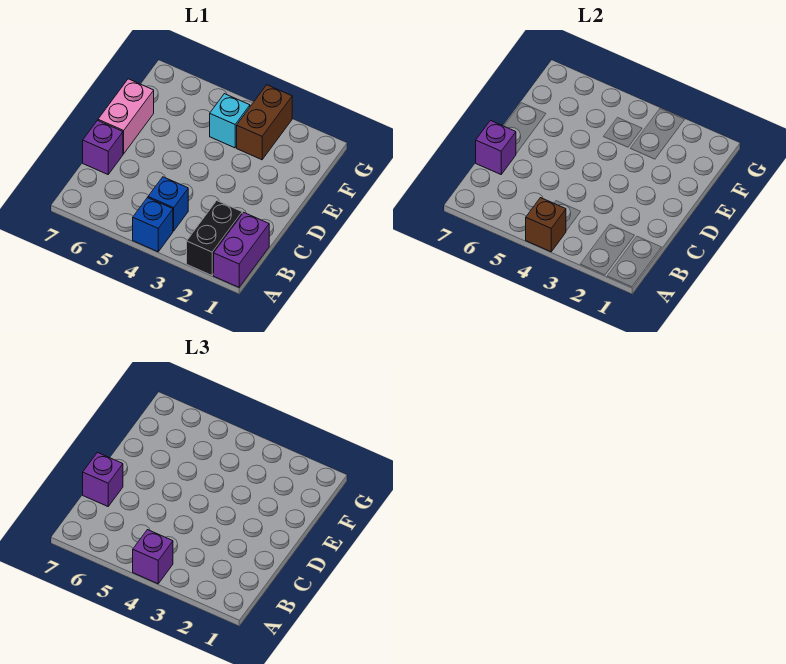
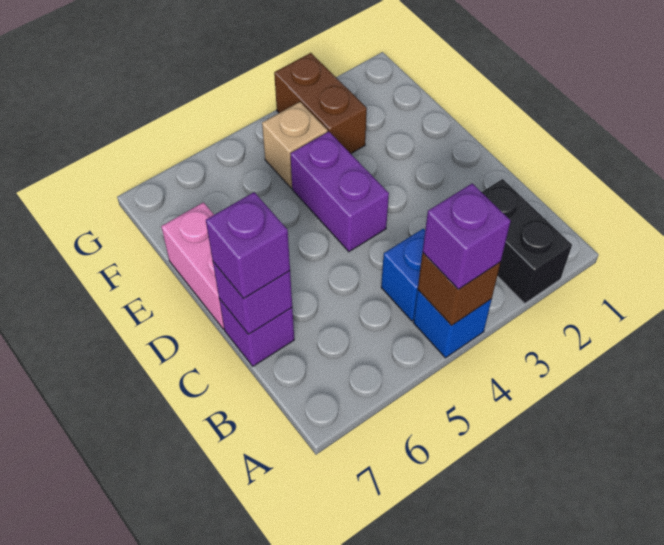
purple brick A1:B1 level 1 -> purple brick D4:E4 level 1
cyan brick F4 level 1 -> tan brick F4 level 1

